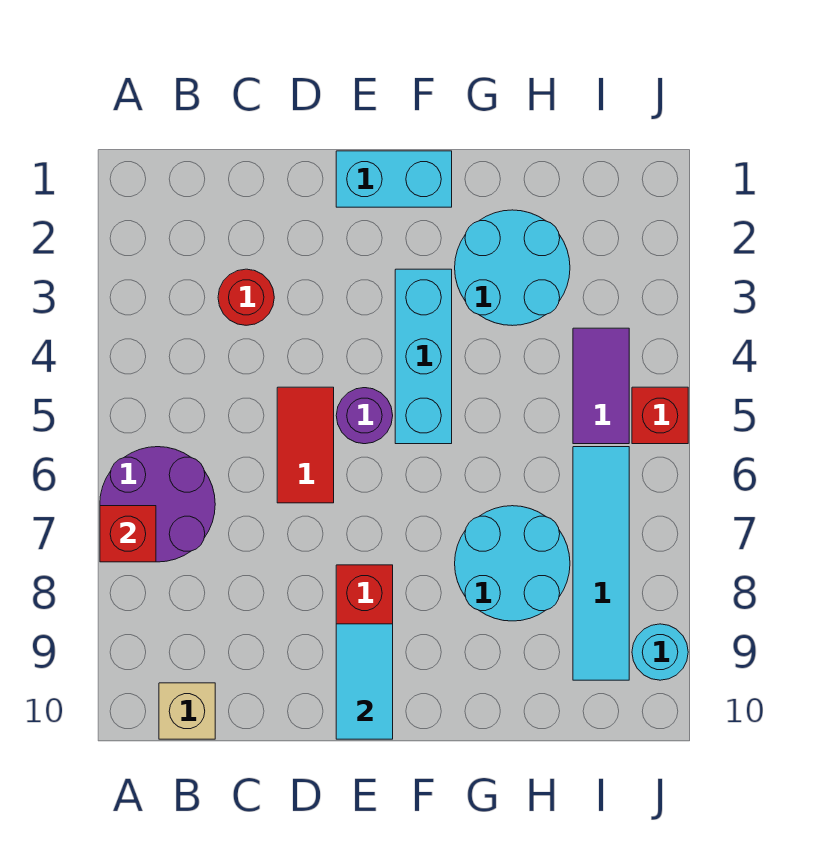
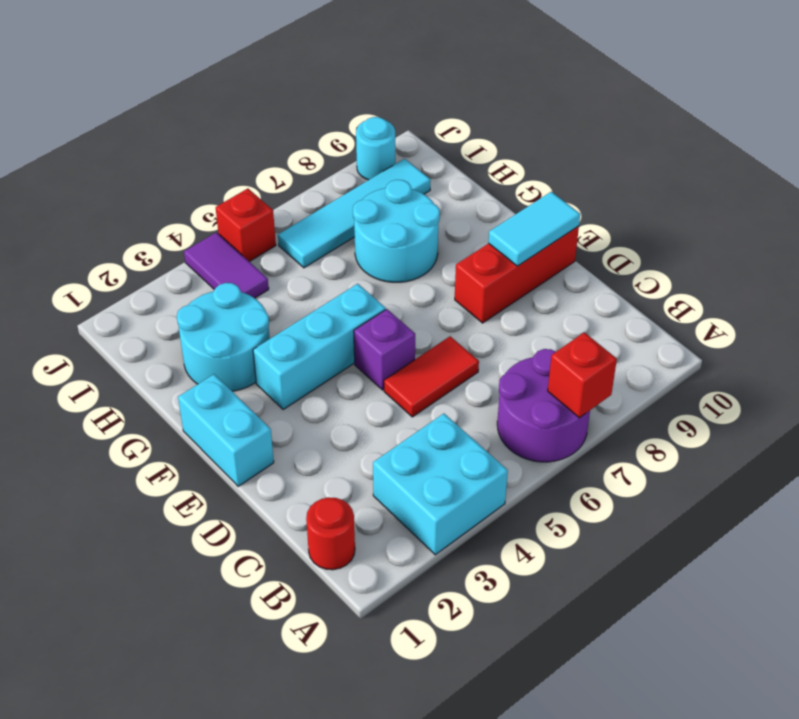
none -> cyan brick A3:B4 level 1
tan brick B10 level 1 -> none
red round brick C3 level 1 -> red round brick B1 level 1
purple round brick E5 level 1 -> purple brick E5 level 1
purple tile I4:I5 level 1 -> purple tile I4:J4 level 1

